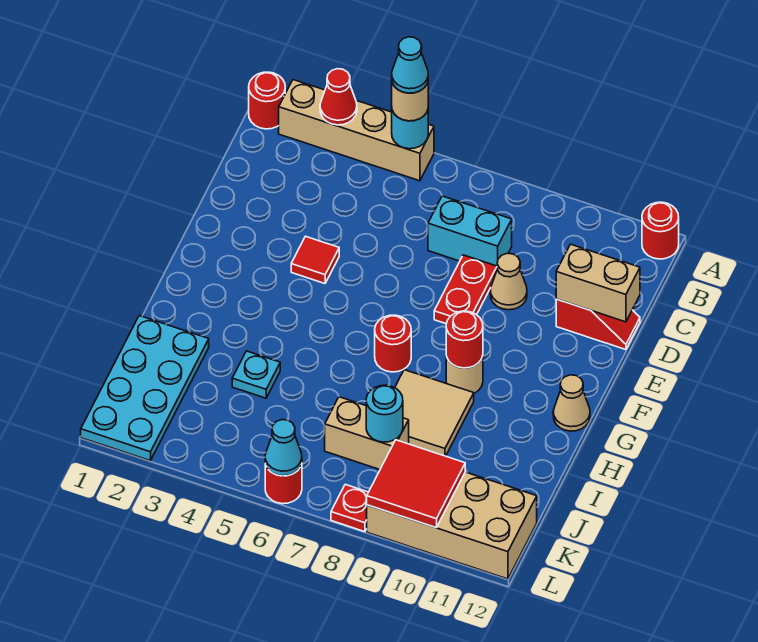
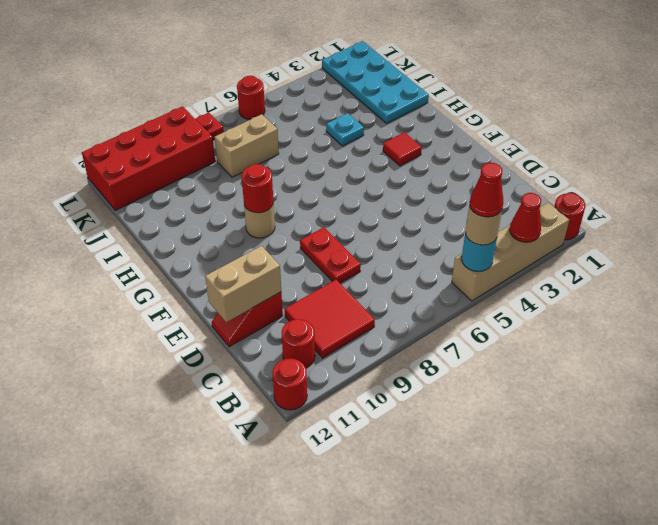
cyan cone A5 level 4 -> red cone A5 level 4
cyan brick C7:C8 level 1 -> none
tan cone D9 level 1 -> none
red tile E4 level 1 -> red tile G3 level 1
red round brick G7 level 1 -> red round brick B11 level 1
tan cone G12 level 1 -> none
tan tile H8:I9 level 1 -> none
cyan round brick J8 level 2 -> none
tan brick K9:L12 level 1 -> red brick K9:L12 level 1
red tile K9:L10 level 2 -> red tile B9:C10 level 1
cyan cone L6 level 2 -> none

